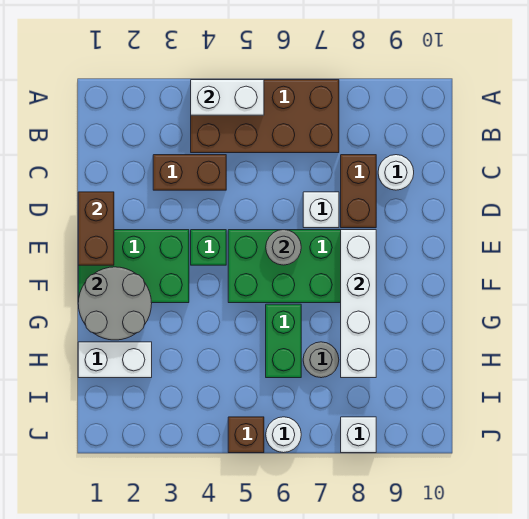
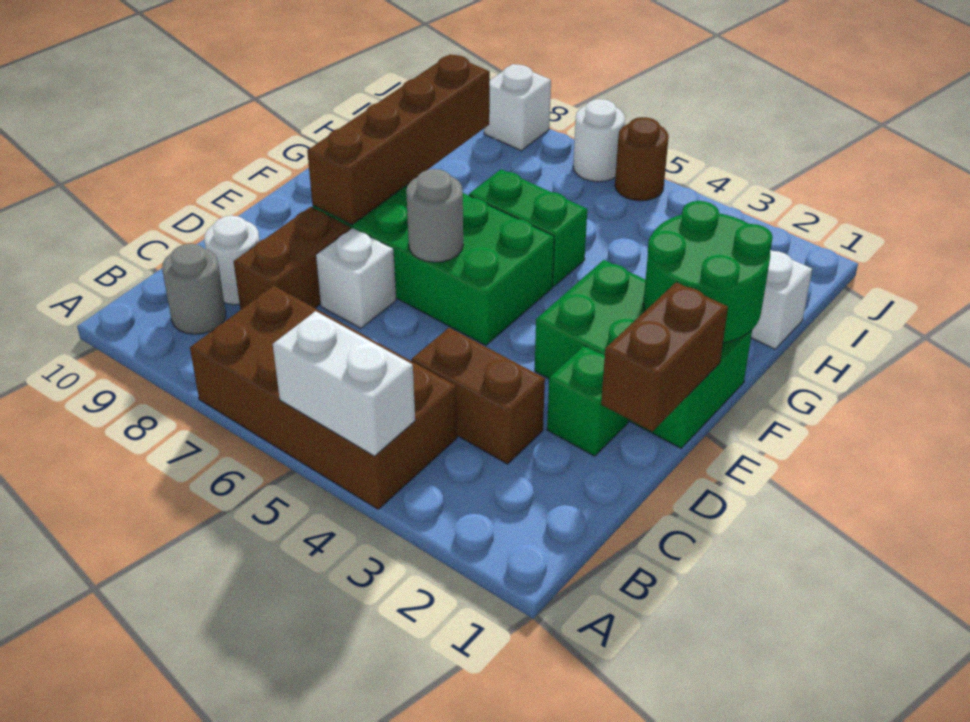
green brick E4 level 1 -> green brick D2 level 1
white brick E8:H8 level 2 -> brown brick E8:H8 level 2
grey round brick F1:G2 level 2 -> green round brick F1:G2 level 2
green brick G6:H6 level 1 -> green brick G5:G6 level 1
grey round brick H7 level 1 -> grey round brick B9 level 1
brown brick J5 level 1 -> brown round brick J5 level 1

